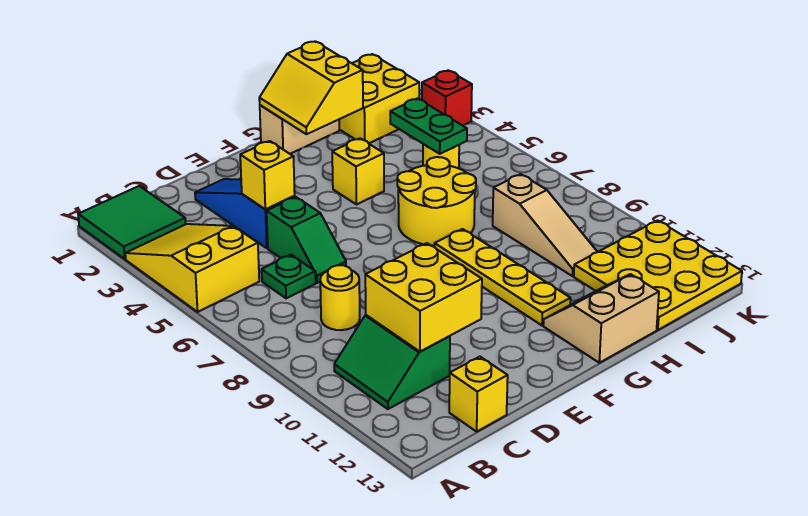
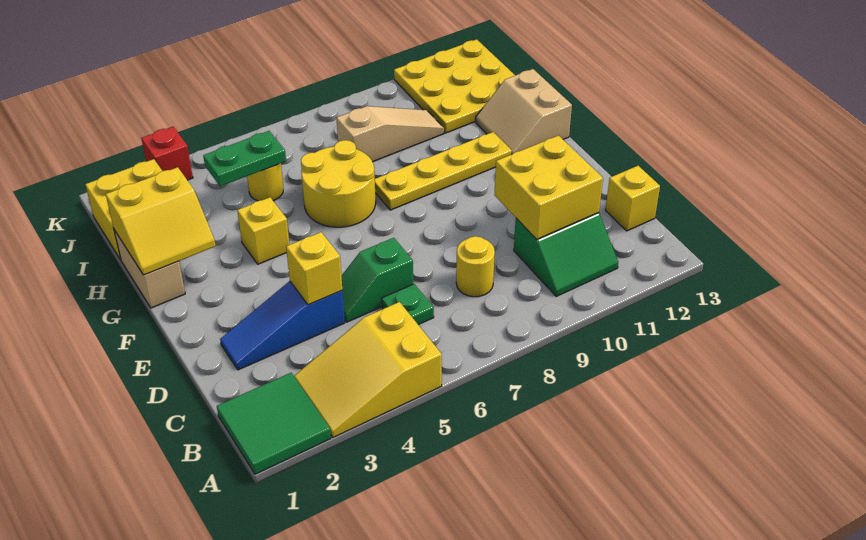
green slope D5:D6 level 1 top 5 -> green slope D5:D6 level 1 top 6

